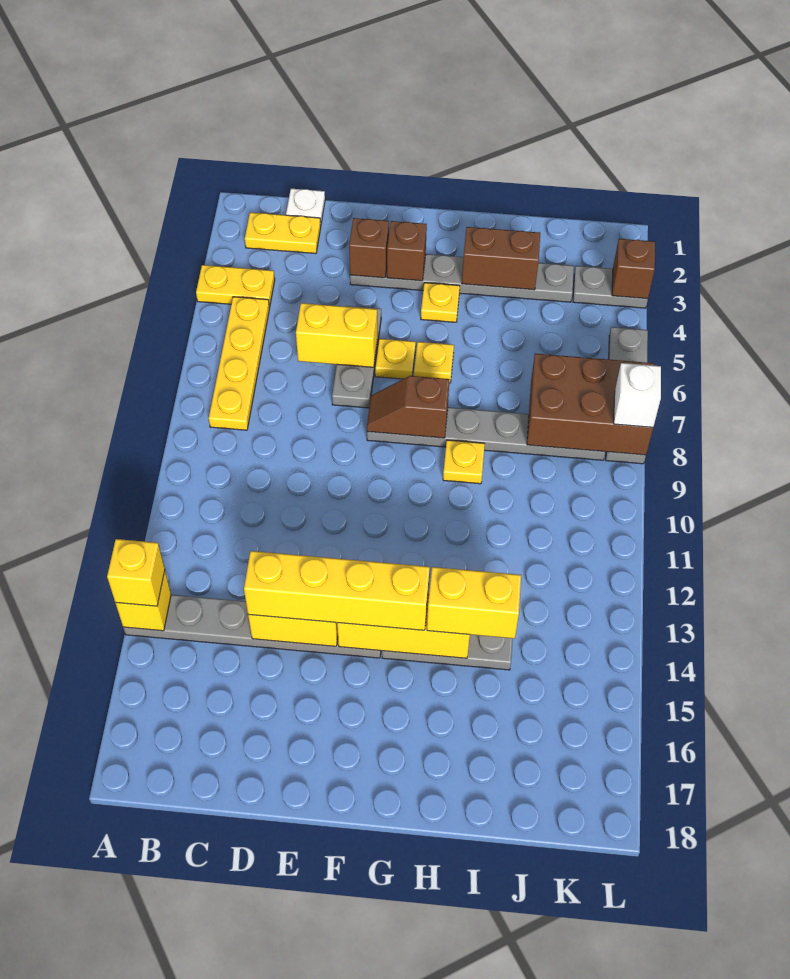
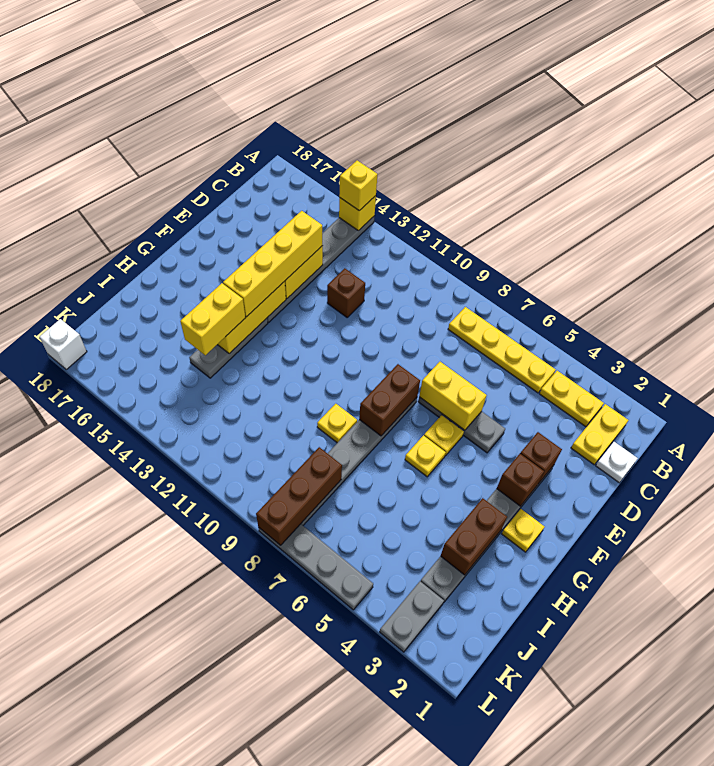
yellow plate A4:B4 level 1 -> yellow plate B3:B4 level 1
yellow brick D6:E6 level 2 -> yellow brick E6:E7 level 2
brown slope F8:G8 level 2 top G -> brown brick F8:G8 level 2
yellow plate G4 level 1 -> yellow plate G2 level 1
brown brick J7:L8 level 2 -> brown brick J8:L8 level 2
brown brick L3 level 2 -> brown brick D12 level 1
white brick L8 level 3 -> white brick L18 level 1

